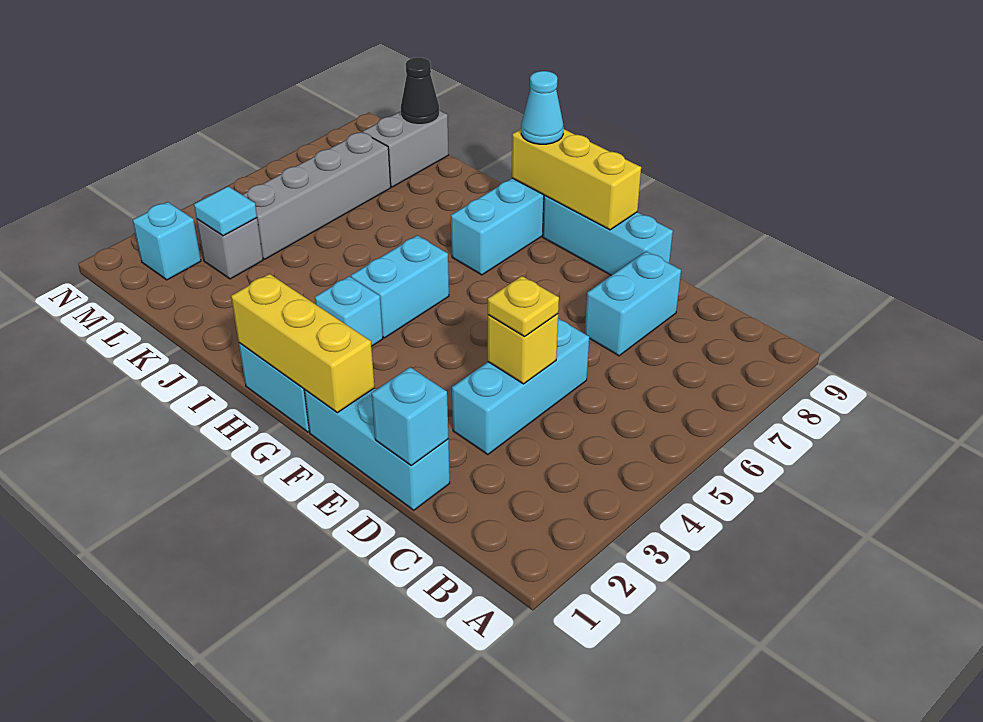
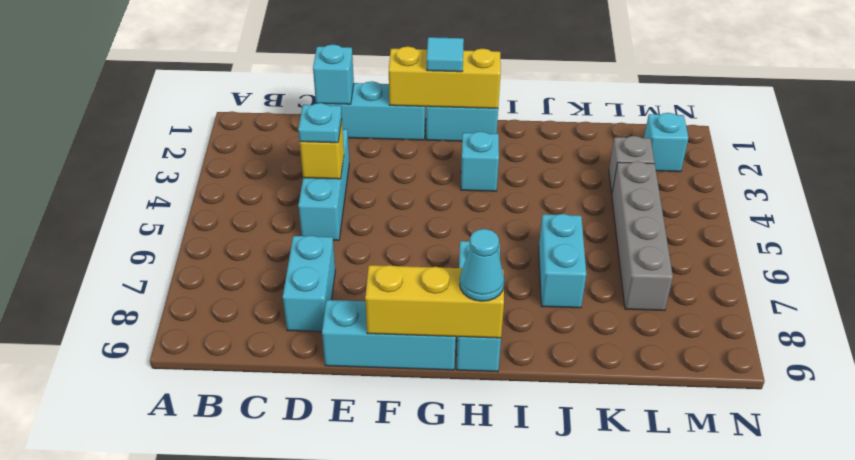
yellow plate D4 level 3 -> cyan plate D4 level 3
cyan brick H4:H5 level 1 -> cyan brick J6:J7 level 1
cyan tile L3 level 2 -> cyan tile G1 level 3
grey brick L8:L9 level 1 -> none
black cone L9 level 2 -> none

